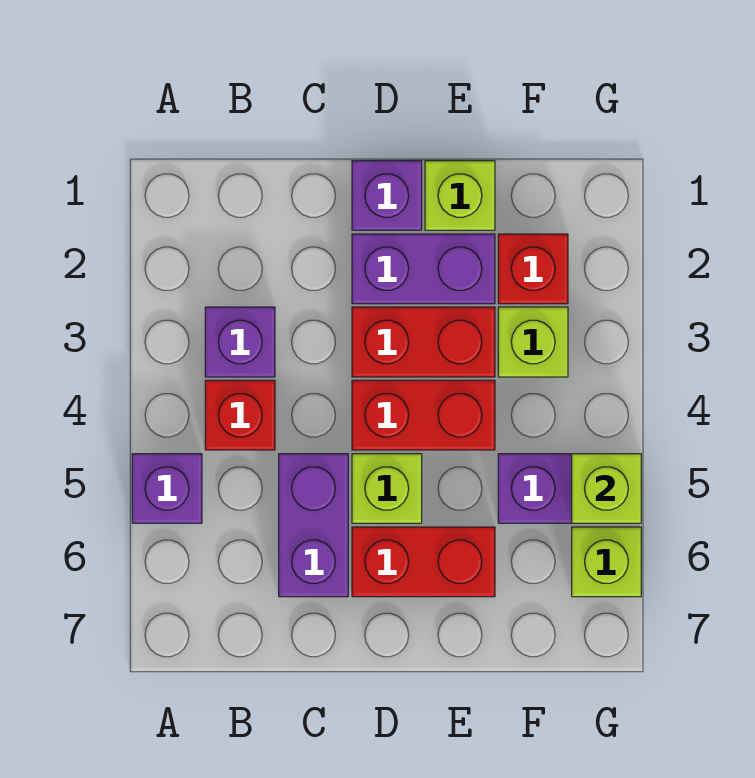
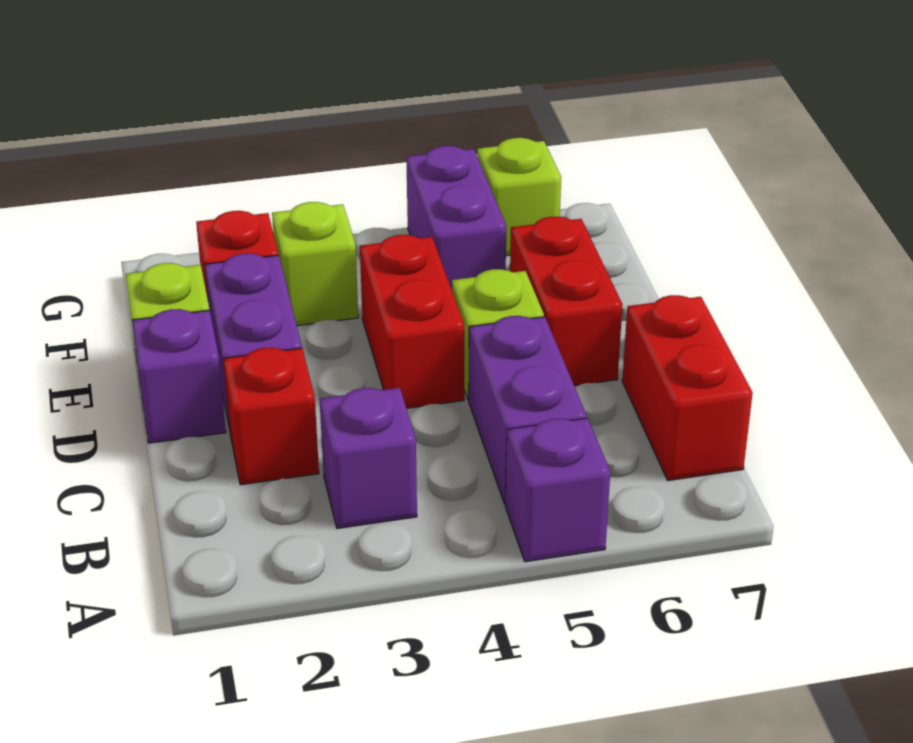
red brick B4 level 1 -> red brick C2 level 1
purple brick C5:C6 level 1 -> purple brick B5:C5 level 1
red brick D3:E3 level 1 -> red brick B7:C7 level 1
lime brick G5 level 2 -> none

